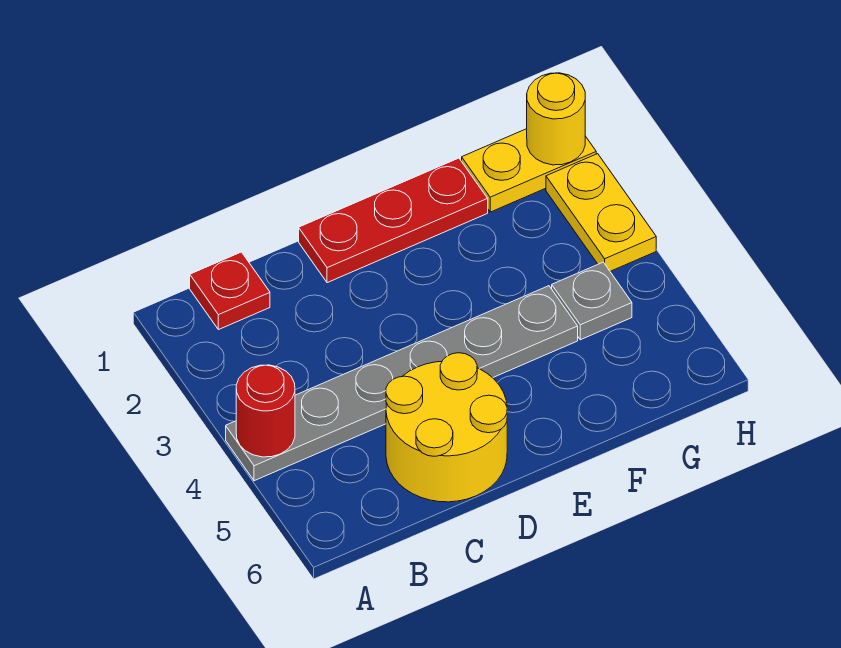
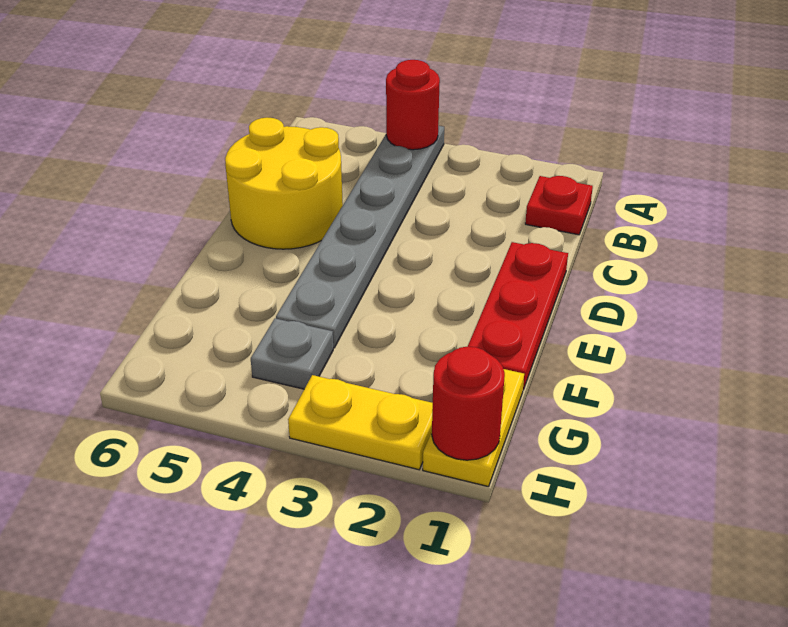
yellow round brick H1 level 2 -> red round brick H1 level 2

